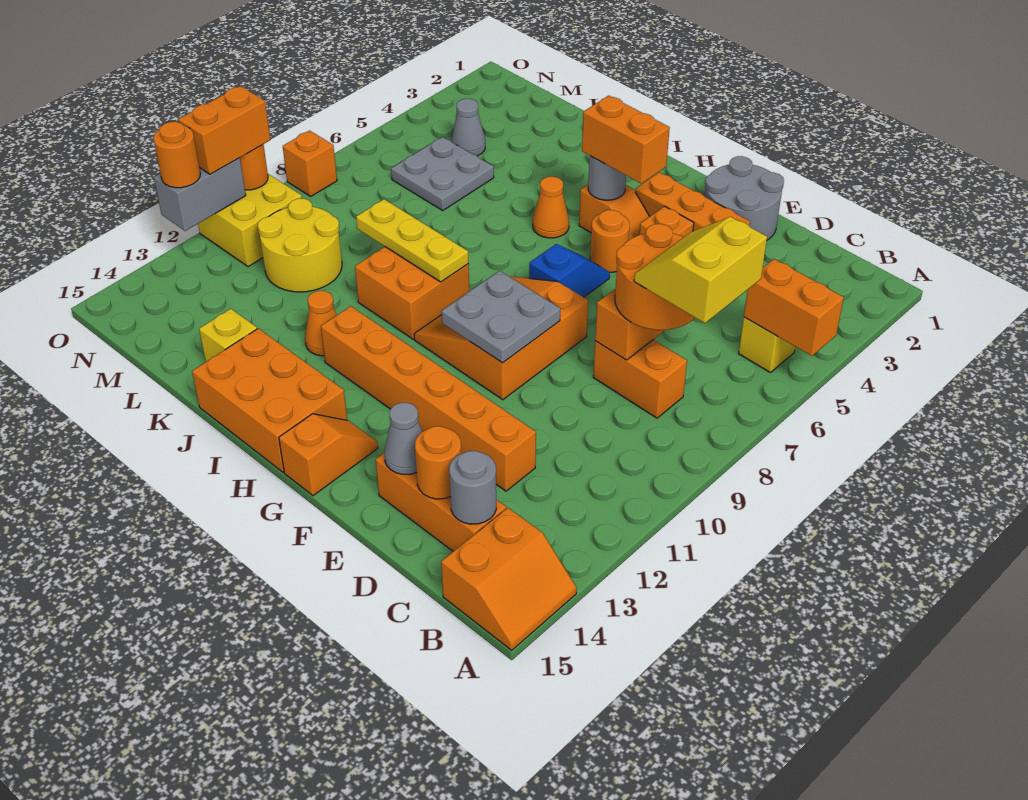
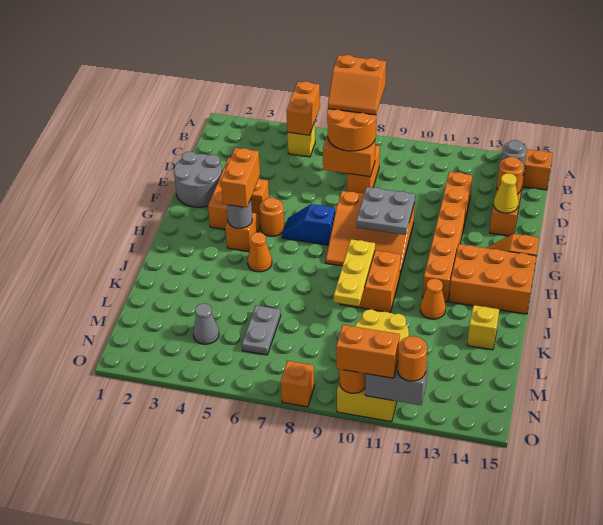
yellow slope B7:C8 level 4 top B -> orange slope B7:C8 level 4 top B
grey cone E14 level 2 -> yellow cone E14 level 2
orange brick H14:J15 level 1 -> orange brick H13:I15 level 1
grey plate L5:M6 level 1 -> grey plate L6:M6 level 1

